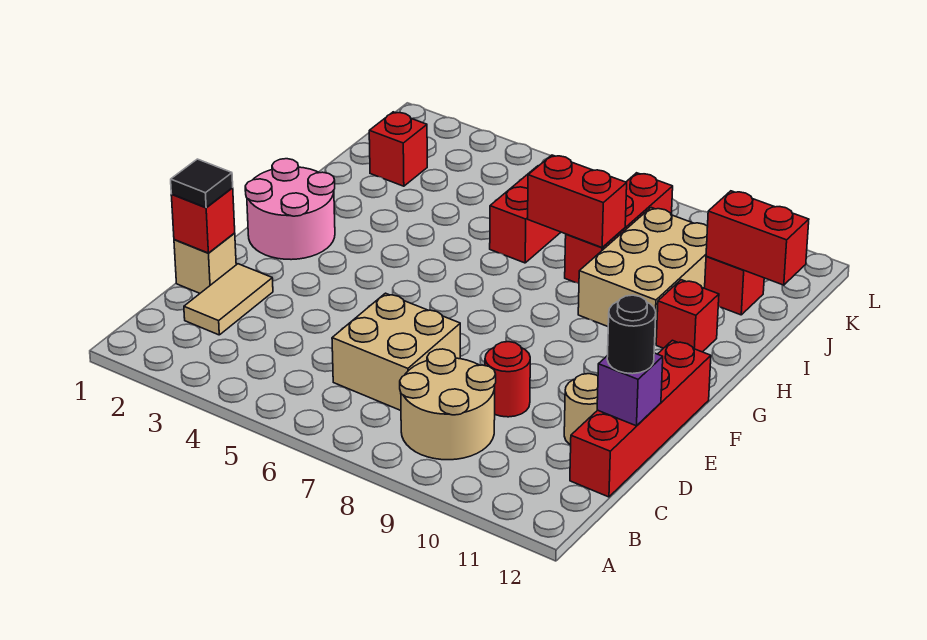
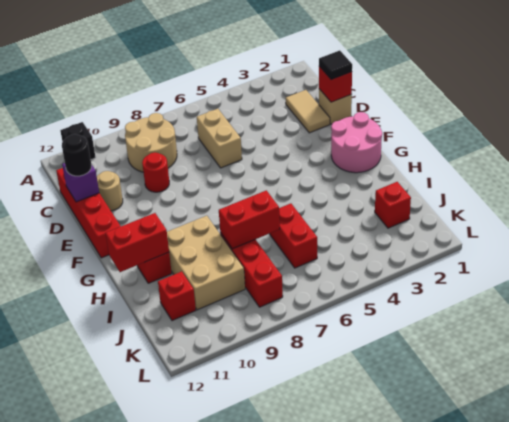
none -> black brick A11 level 1
tan brick C6:D7 level 1 -> tan brick C6:D6 level 1
red brick J11:J12 level 2 -> red brick H11:H12 level 2

